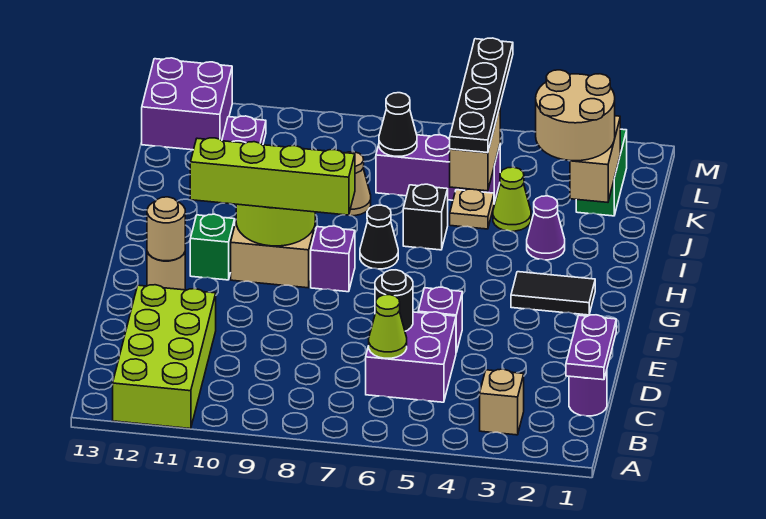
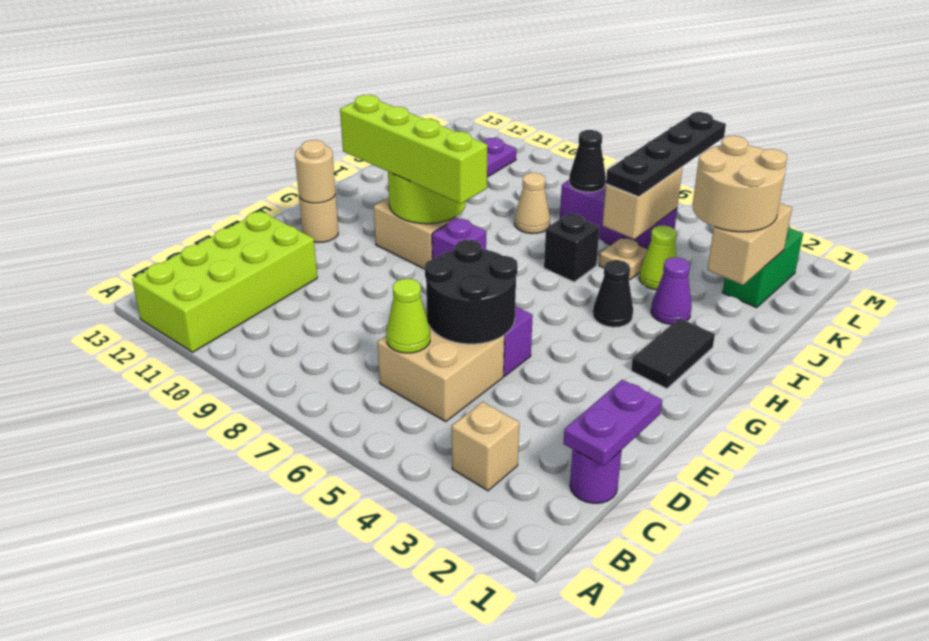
purple brick C5:D6 level 1 -> tan brick C5:D6 level 1
black round brick D6 level 2 -> black round brick D5:E6 level 2
black tile G2:G3 level 1 -> black tile G2:H2 level 1
green brick G11 level 1 -> none
black cone H7 level 1 -> black cone H4 level 1
purple brick L12:M13 level 1 -> none

